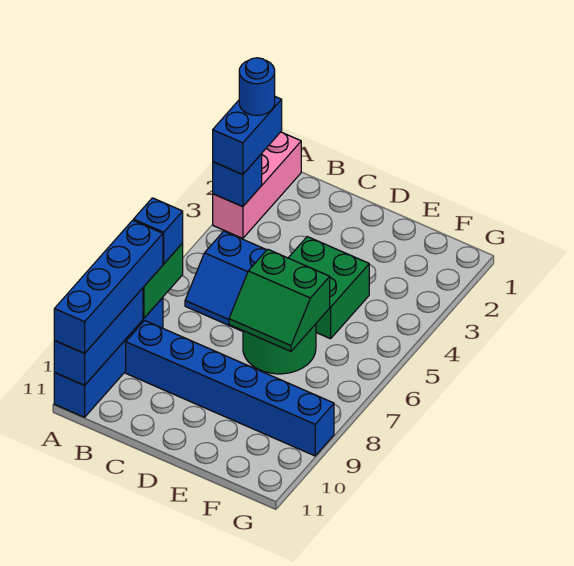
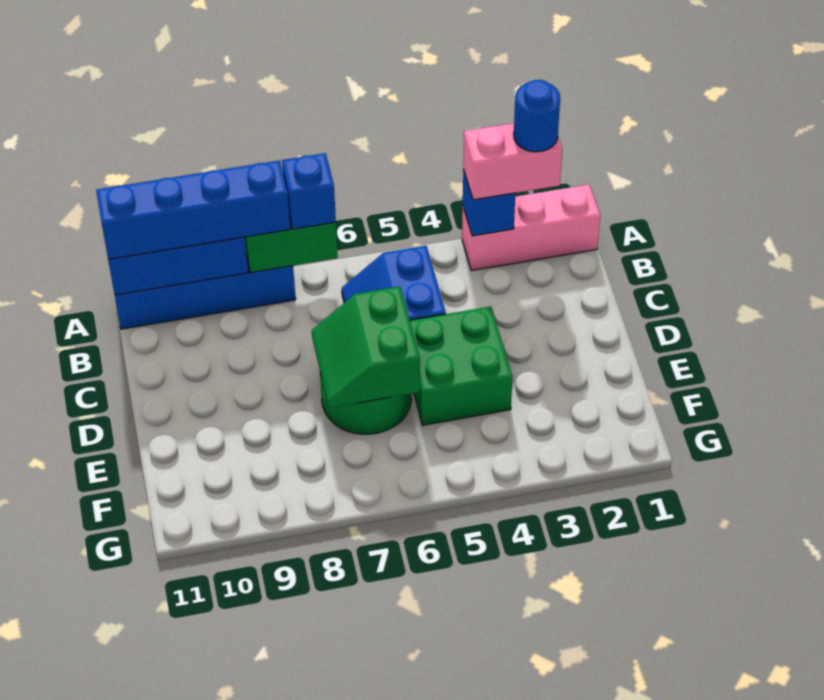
blue brick A2:A3 level 3 -> pink brick A2:A3 level 3
blue brick B9:G9 level 1 -> none

